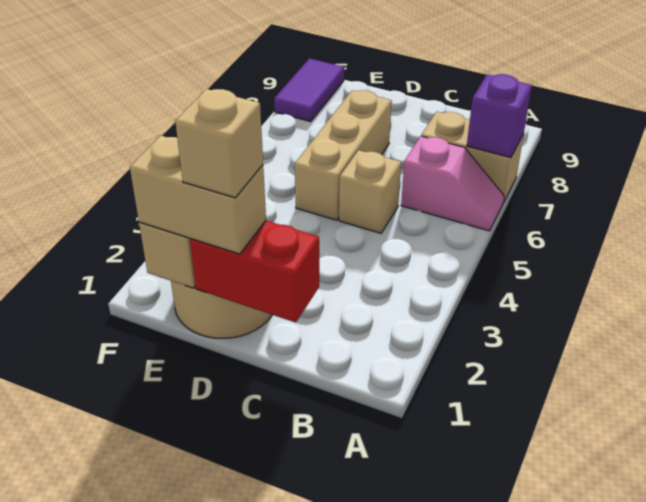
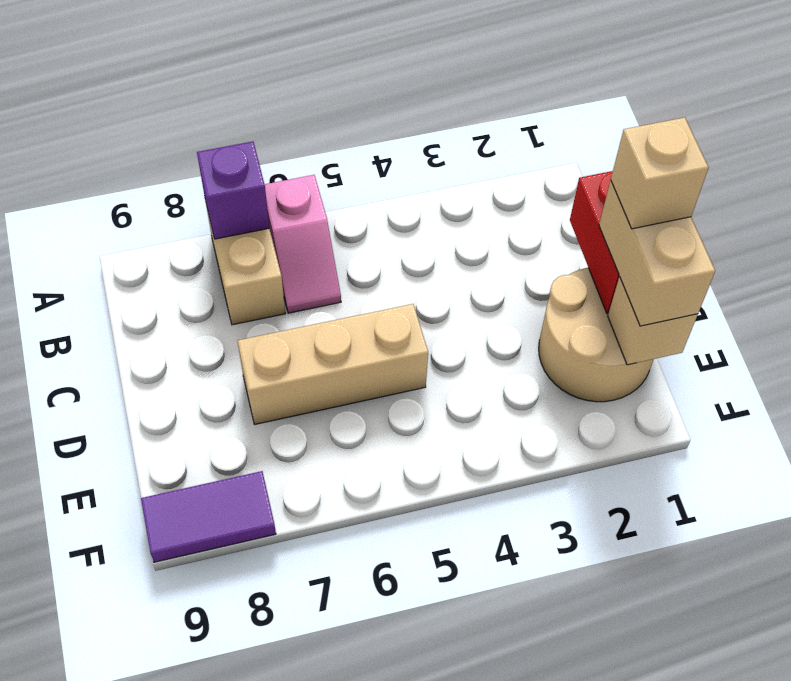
pink slope A6:B6 level 1 top B -> pink slope A6:B6 level 1 top A
tan brick C5 level 1 -> none

